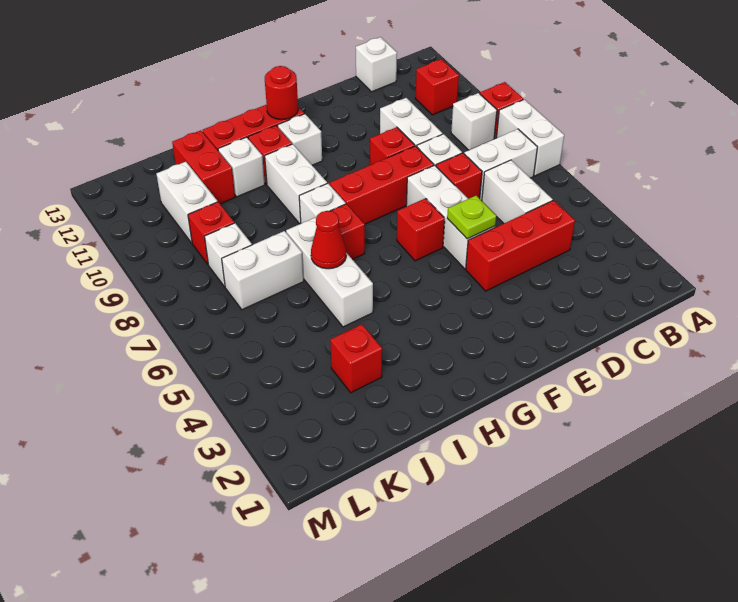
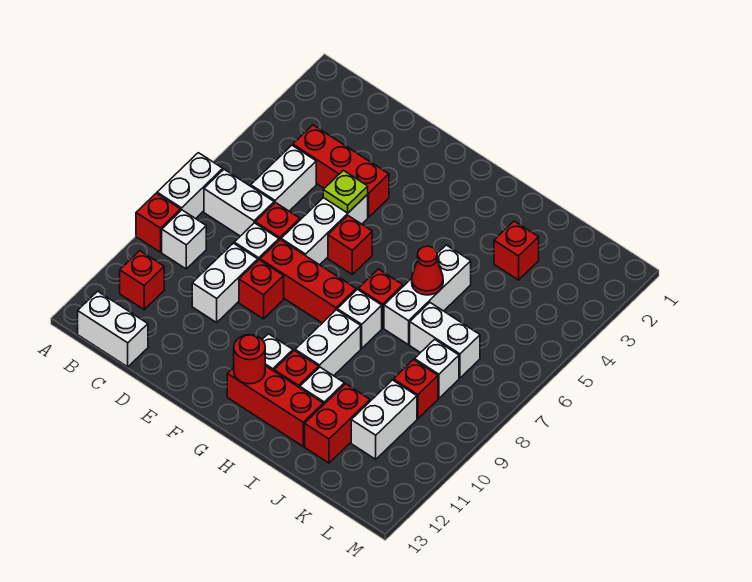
white brick C13 level 1 -> white brick B13:C13 level 1

